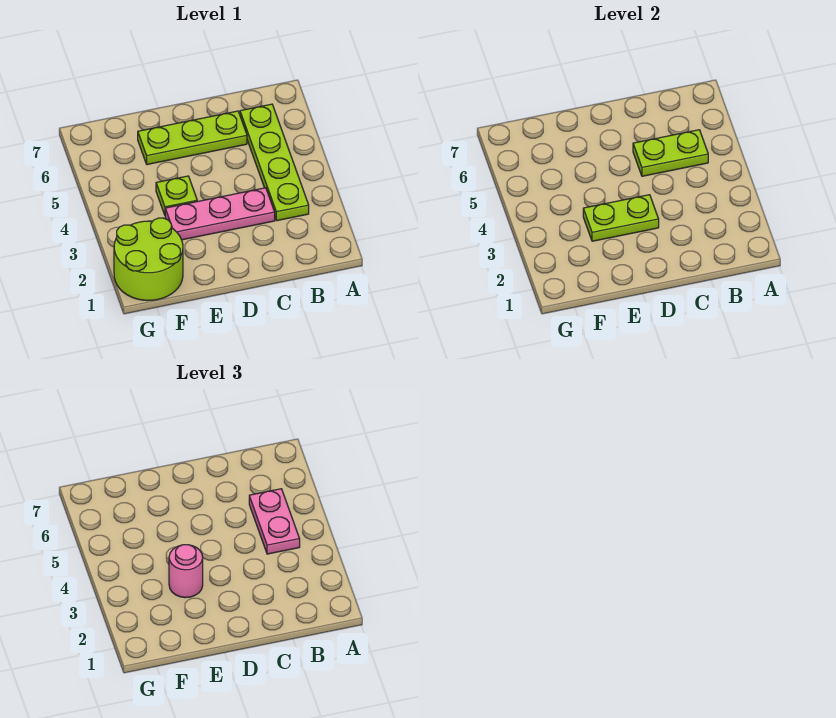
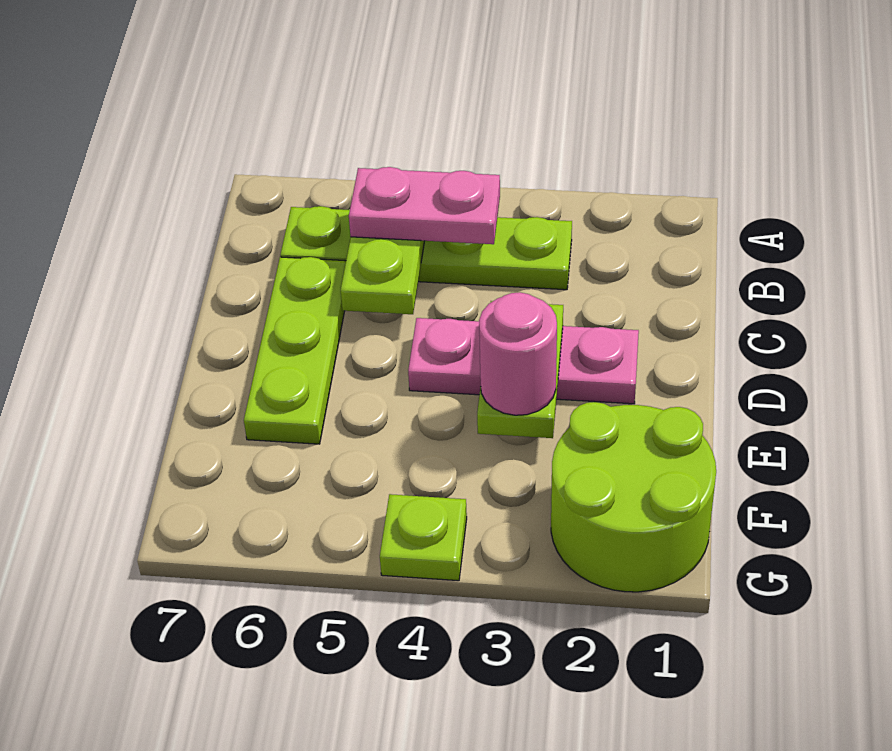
pink plate C3:E3 level 1 -> pink plate D2:D4 level 1
lime plate E4 level 1 -> lime plate G4 level 1

